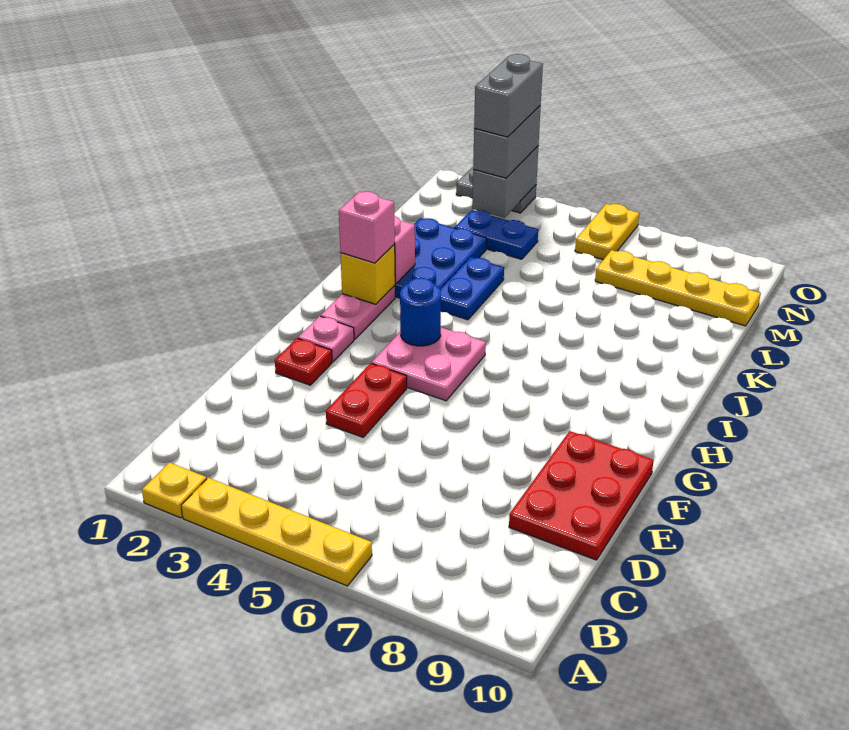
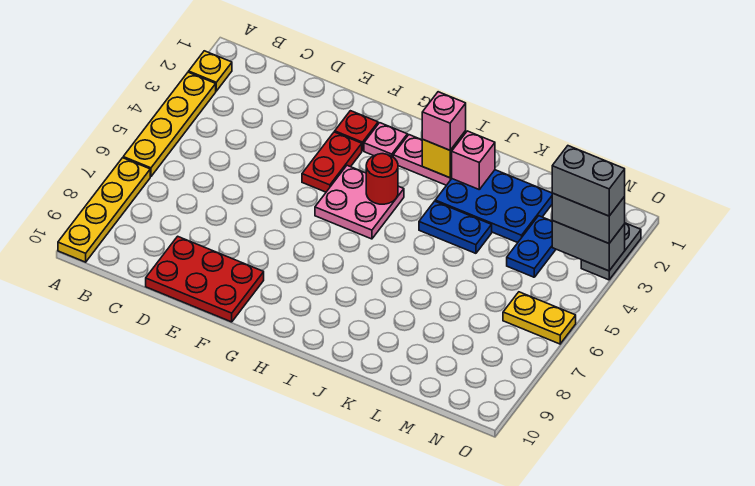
red plate E4:F4 level 1 -> red plate F3:F4 level 1
blue round brick H4 level 2 -> red round brick H4 level 2
yellow plate M7:M10 level 1 -> yellow plate A7:A10 level 1

